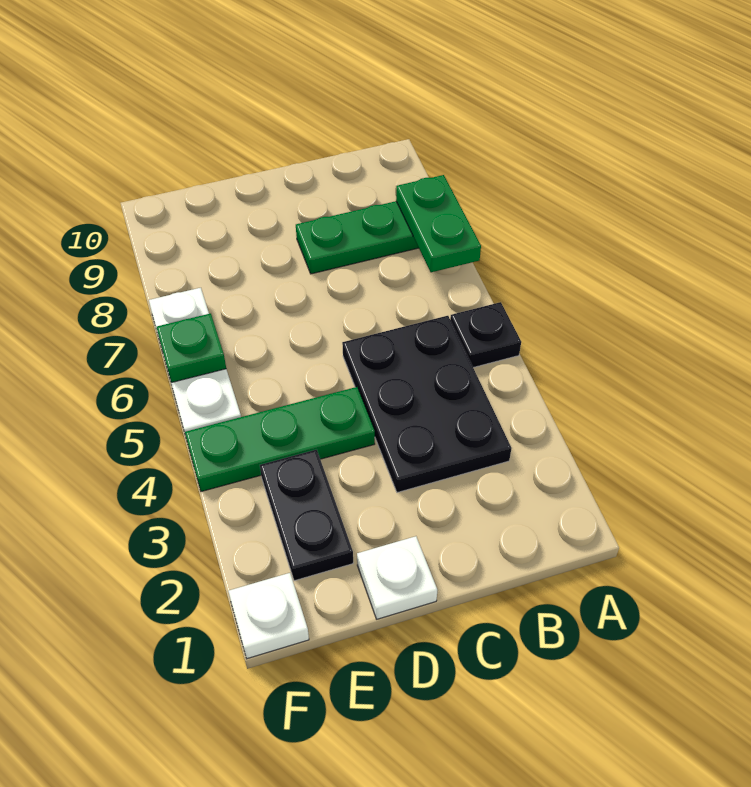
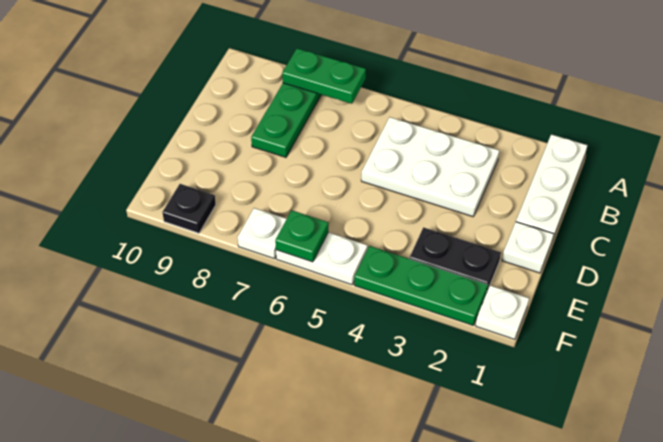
none -> white plate A1:C1 level 1
black plate A5 level 1 -> black plate F9 level 1
black plate B3:C5 level 1 -> white plate B3:C5 level 1
green plate D4:F4 level 1 -> green plate F2:F4 level 1

